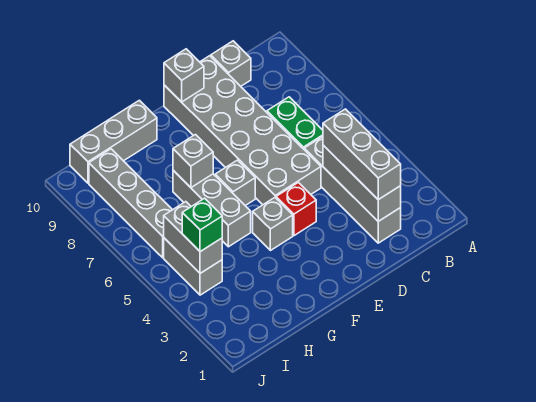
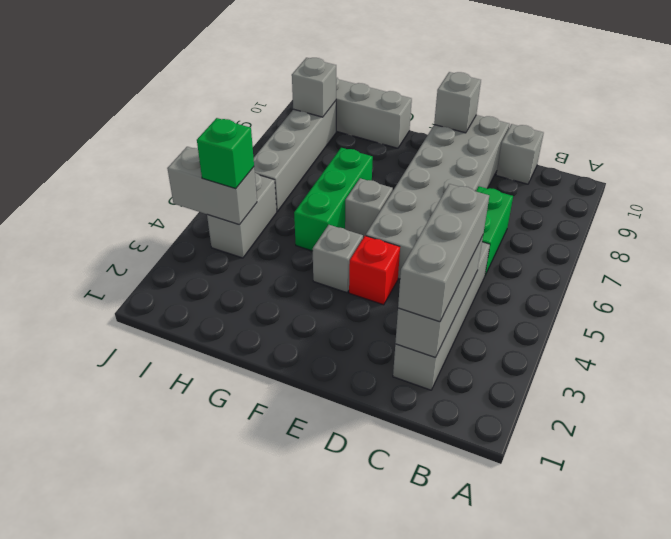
grey brick G5:G7 level 1 -> green brick G5:G7 level 1
grey brick G7 level 2 -> grey brick I9 level 2
grey brick I4:I5 level 2 -> grey brick I4:J4 level 2

